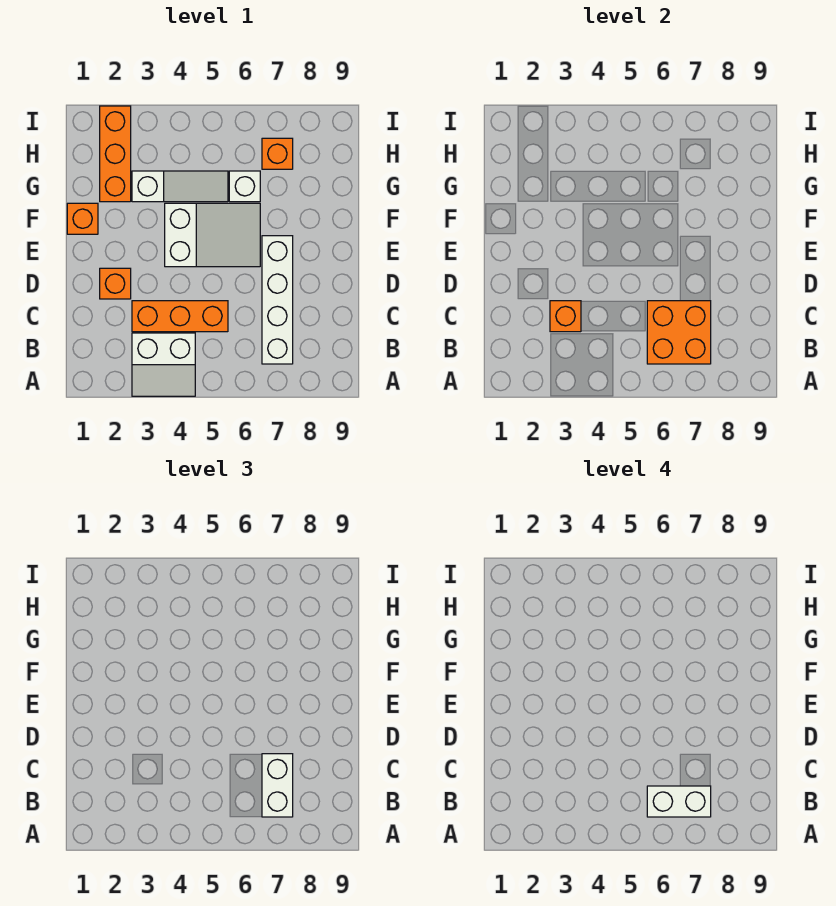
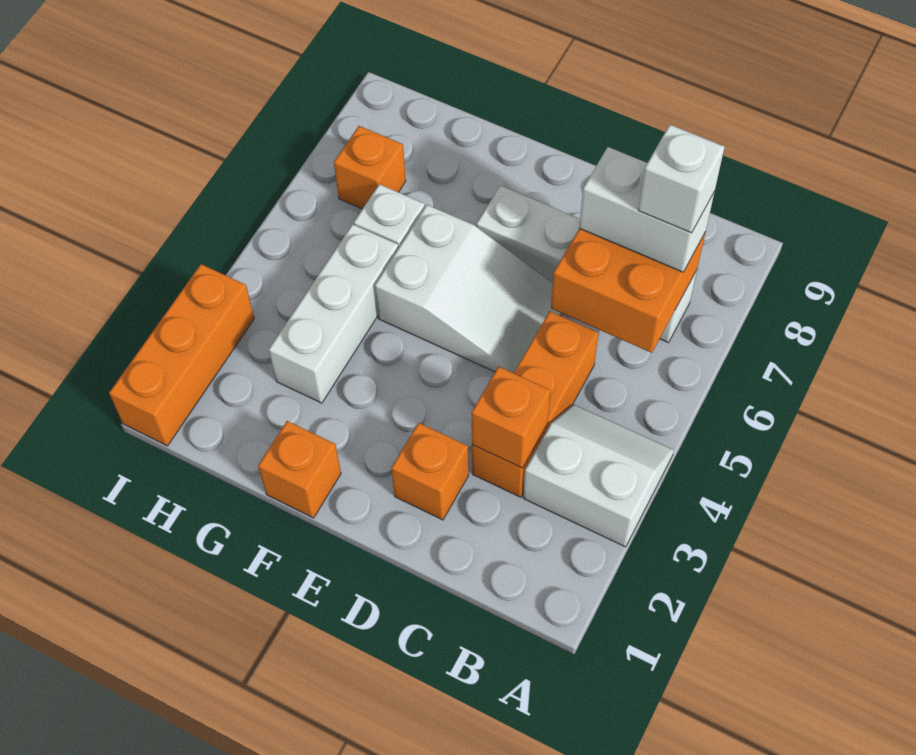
white slope A3:B4 level 1 top B -> white slope A3:B4 level 1 top 3
white brick B6:B7 level 4 -> white brick B7 level 4
white slope E4:F6 level 1 top 4 -> white slope D5:F6 level 1 top F
orange brick G2:I2 level 1 -> orange brick I1:I3 level 1
white slope G3:G5 level 1 top 3 -> white brick G3:G5 level 1

